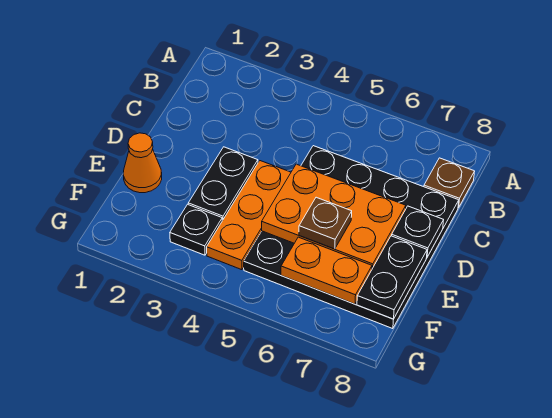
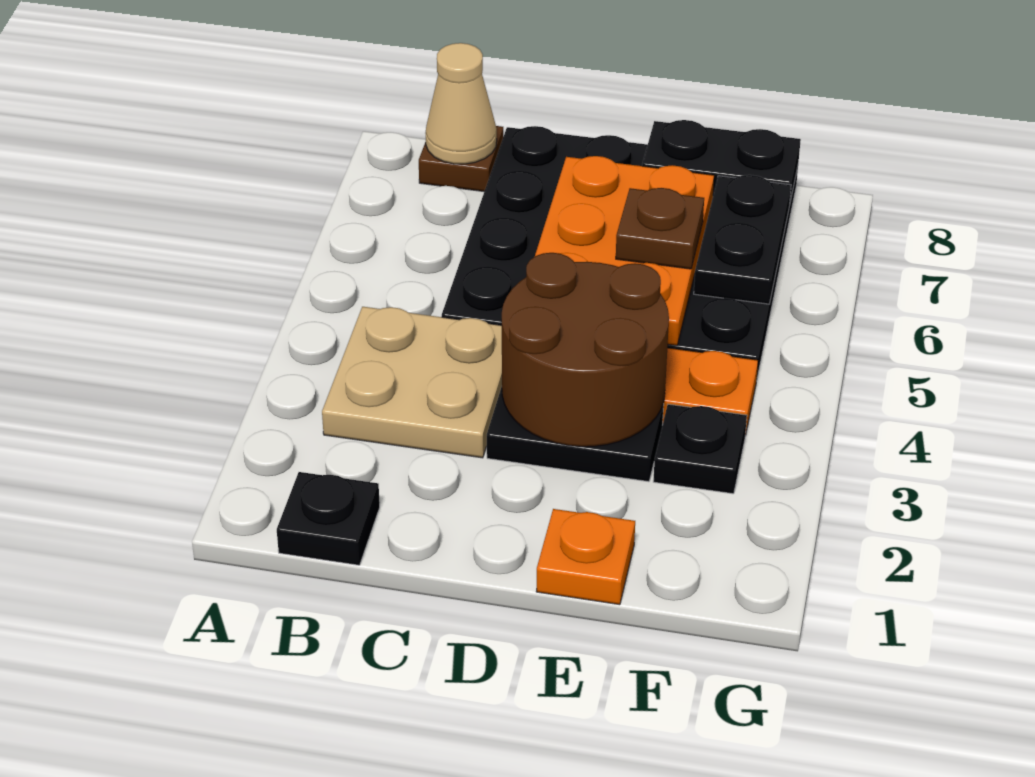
none -> tan plate B3:C4 level 1
none -> tan cone B8 level 2
none -> brown round brick D3:E4 level 2
black plate D8 level 2 -> black plate B1 level 1
orange cone E1 level 1 -> orange plate E1 level 1
orange plate F6:F7 level 2 -> black plate F6:F7 level 2

